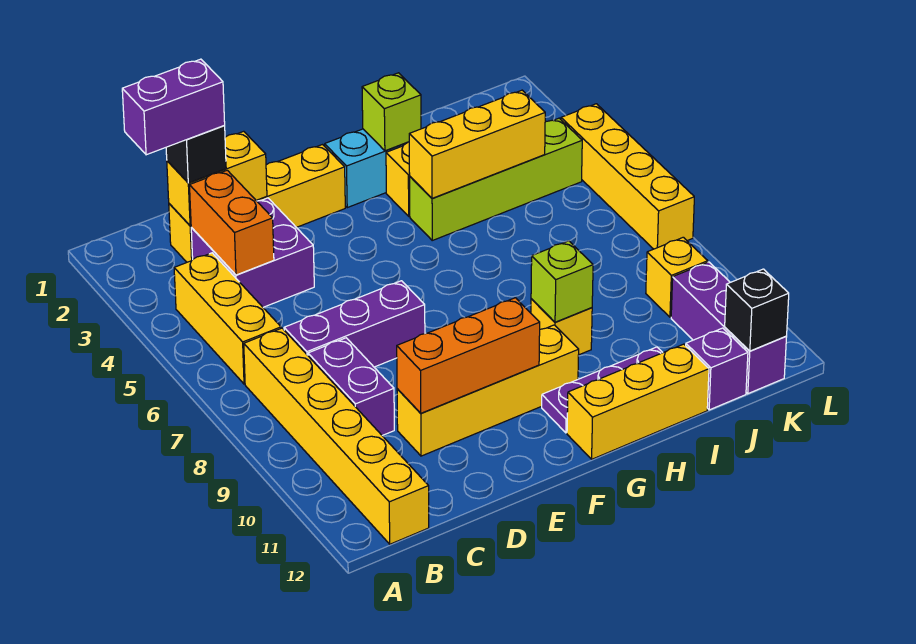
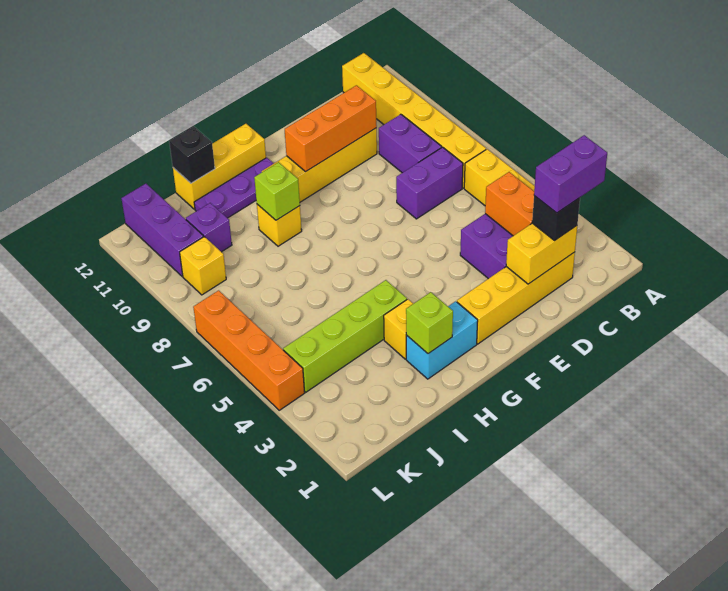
purple brick C7:E7 level 1 -> purple brick C7:D7 level 1
yellow brick H4:J4 level 2 -> none
purple brick J12 level 1 -> purple brick J10 level 1
black brick K12 level 2 -> black brick I12 level 2
yellow brick L4:L7 level 1 -> orange brick L4:L7 level 1

